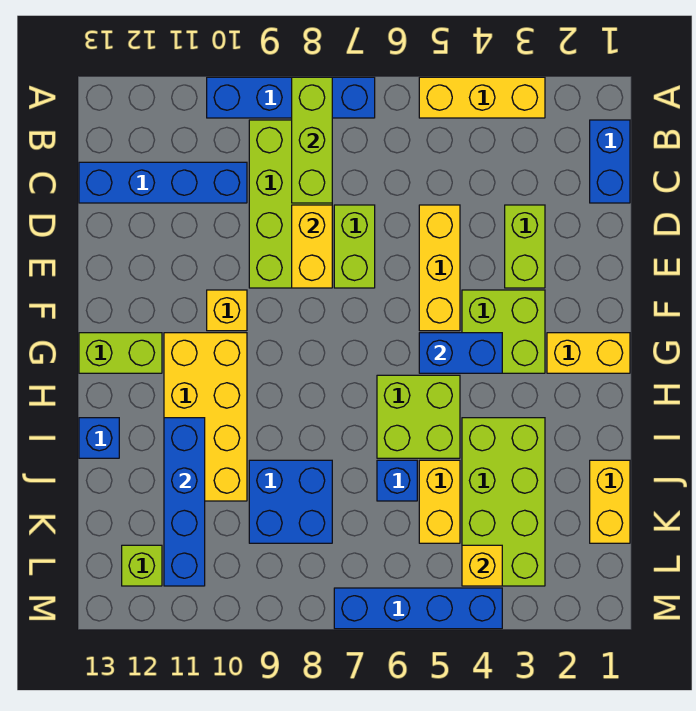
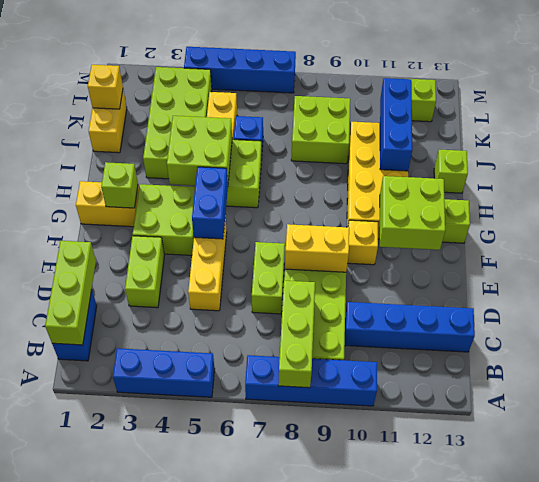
yellow brick A3:A5 level 1 -> blue brick A3:A5 level 1
none -> lime brick B1:D1 level 2
yellow brick D8:E8 level 2 -> yellow brick E8:E9 level 2
none -> lime brick F11:G12 level 2
none -> lime brick G2 level 2
blue brick G4:G5 level 2 -> blue brick F5:G5 level 2
none -> lime brick H4:I5 level 2
blue brick I11:L11 level 2 -> blue brick I11:K11 level 2
blue brick I13 level 1 -> lime brick I13 level 1
blue brick J8:K9 level 1 -> lime brick J8:K9 level 1
yellow brick L4 level 2 -> yellow brick K1 level 2

